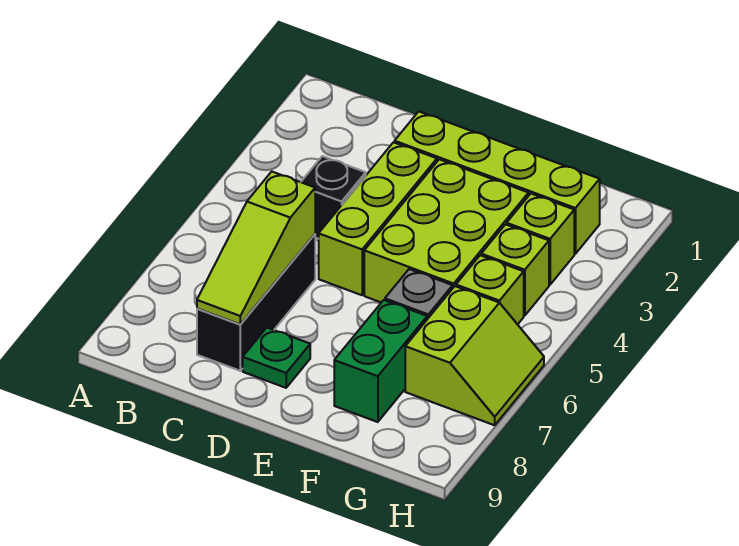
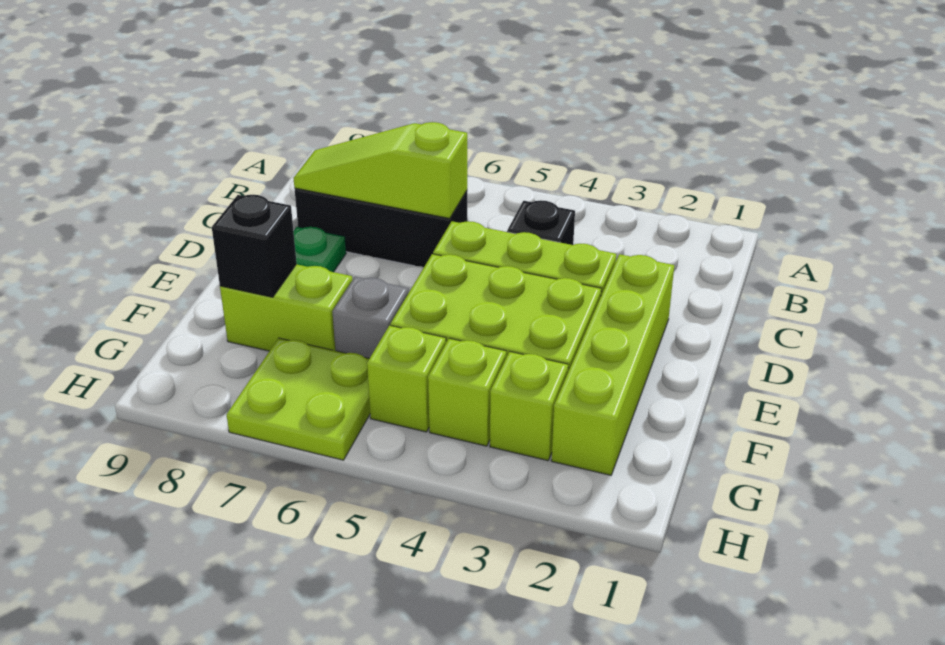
green brick F7:F8 level 1 -> lime brick F7:F8 level 1
none -> black brick F8 level 2
lime slope G6:H7 level 1 top G -> lime plate G6:H7 level 1

